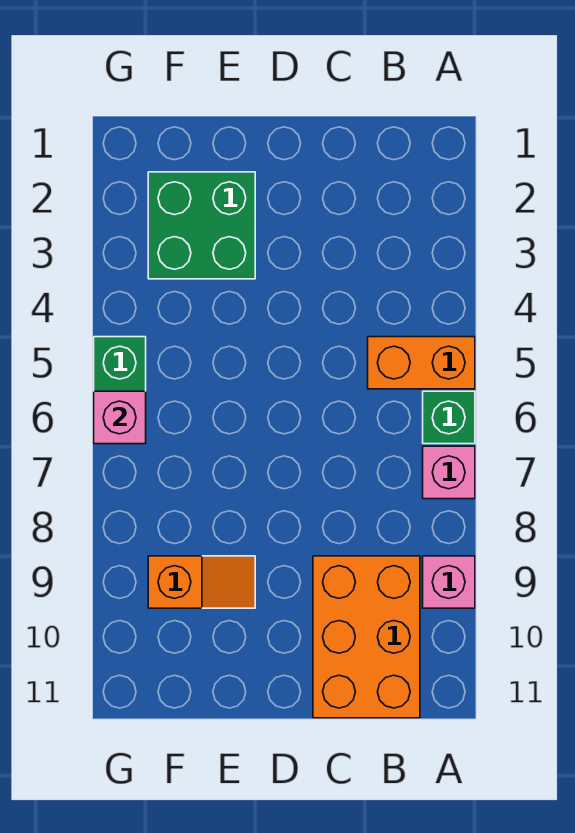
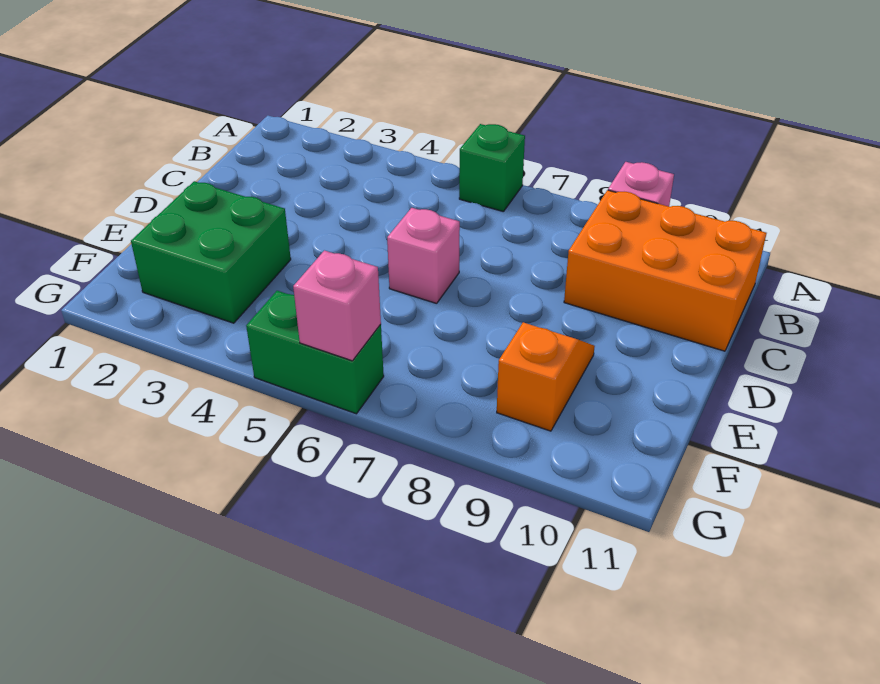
orange brick A5:B5 level 1 -> none
pink brick A7 level 1 -> pink brick D6 level 1

